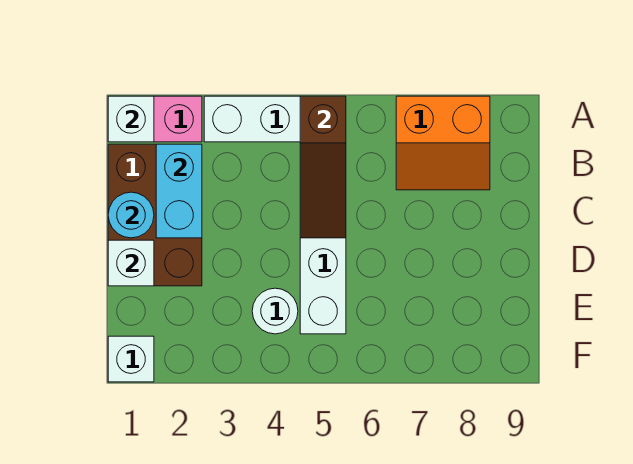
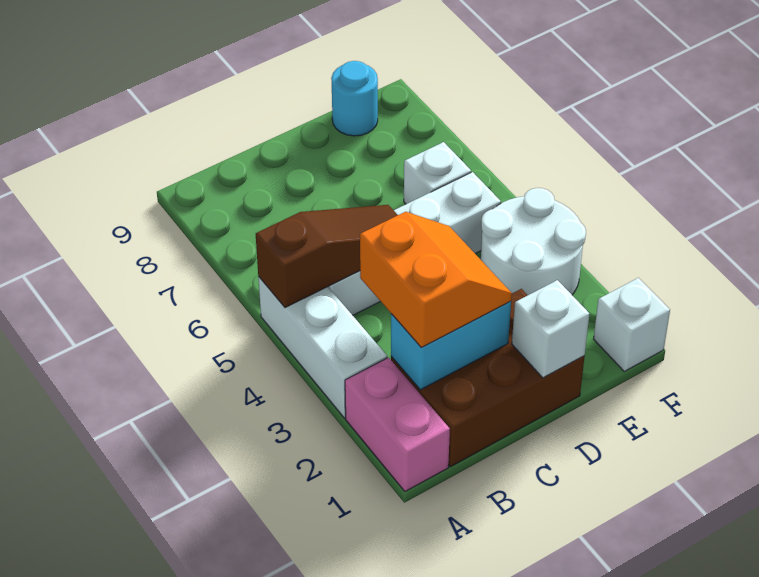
white brick A1 level 2 -> white brick E6 level 1
orange slope A7:B8 level 1 top A -> orange slope B2:C3 level 3 top B
cyan round brick C1 level 2 -> cyan round brick E9 level 1
white round brick E4 level 1 -> white round brick E3:F4 level 1

